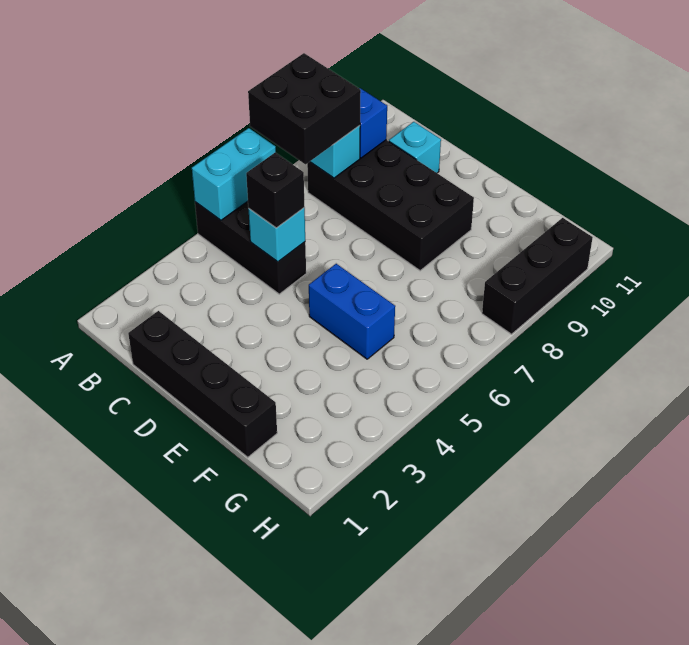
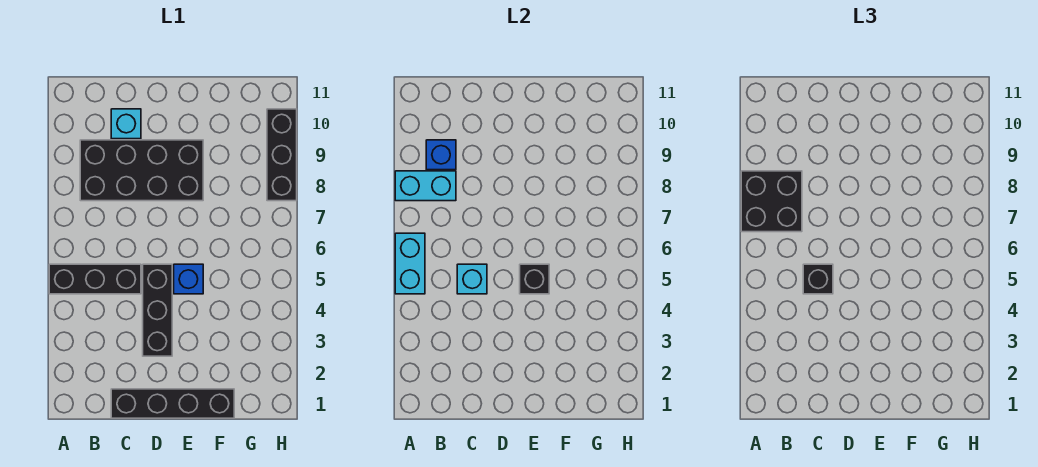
none -> black brick D3:D5 level 1
blue brick E5:F5 level 1 -> blue brick E5 level 1
none -> black brick E5 level 2

